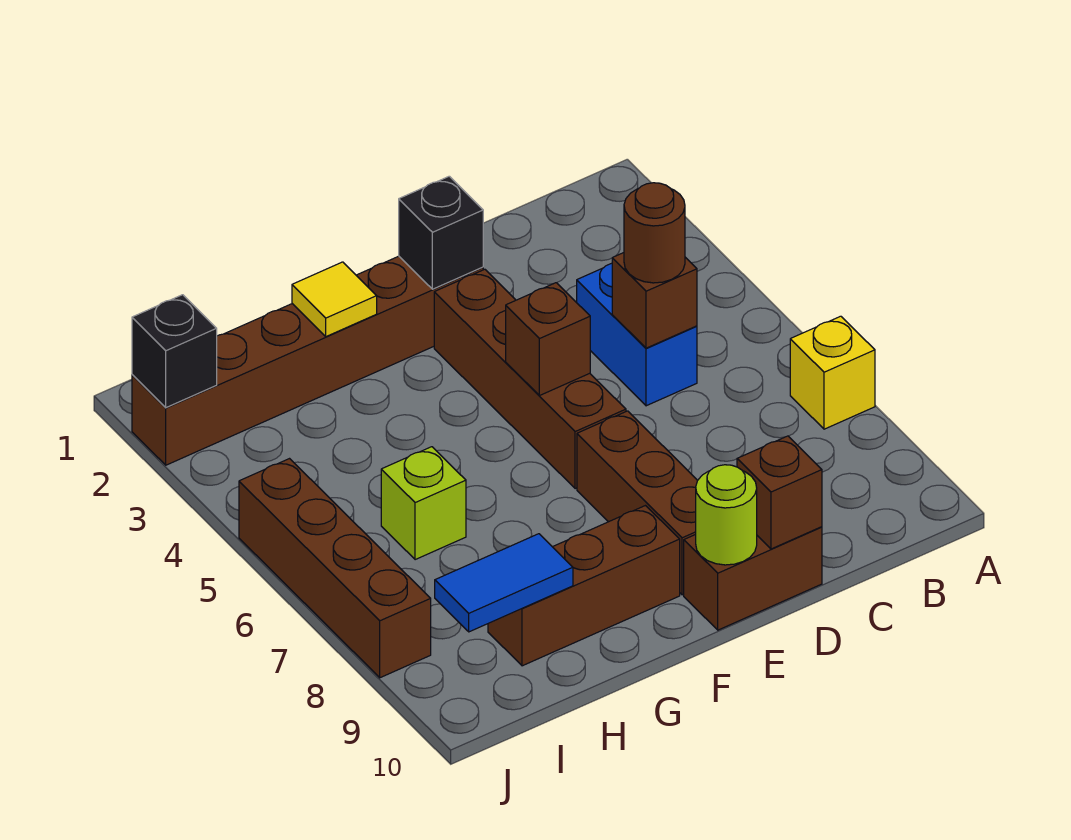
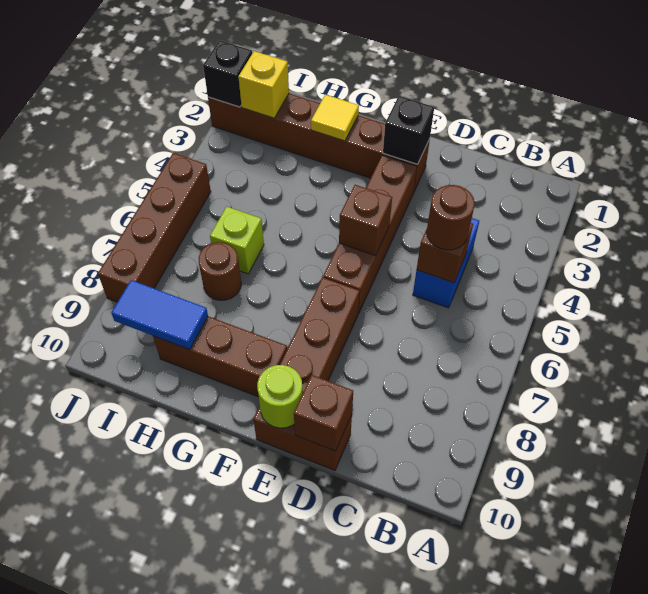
yellow brick A7 level 1 -> yellow brick I2 level 2
none -> brown round brick H7 level 1

